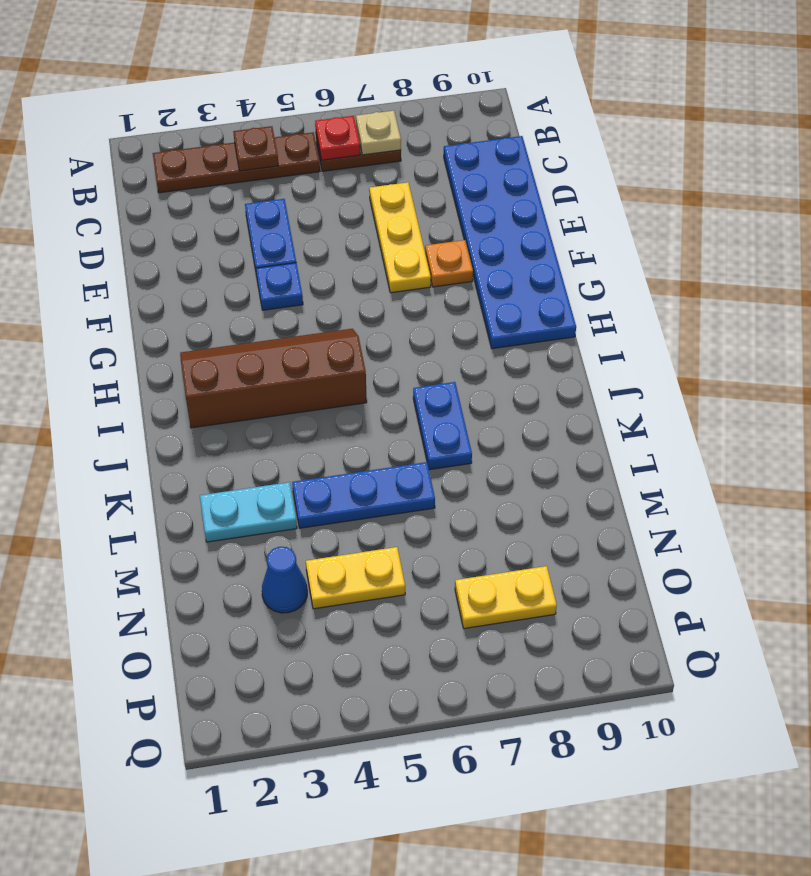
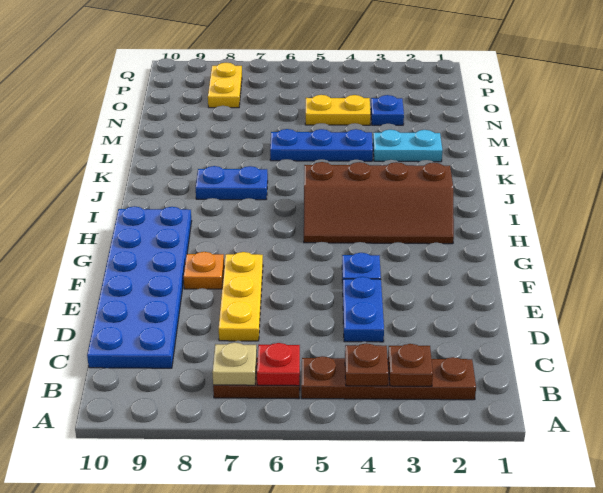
none -> brown plate B3 level 2
blue plate J7:K7 level 1 -> blue plate J7:J8 level 1
blue cone N3 level 1 -> blue plate N3 level 1
yellow plate O7:O8 level 1 -> yellow plate O8:P8 level 1

